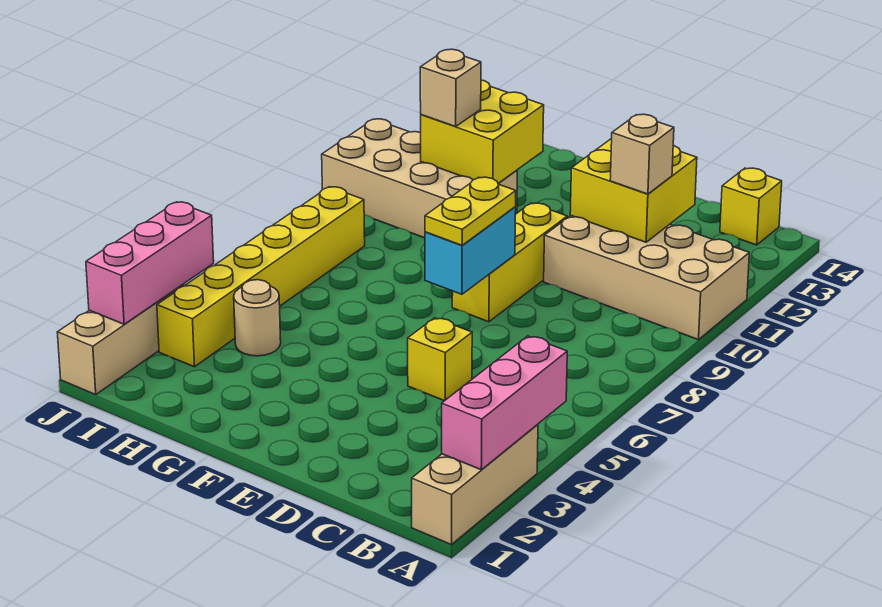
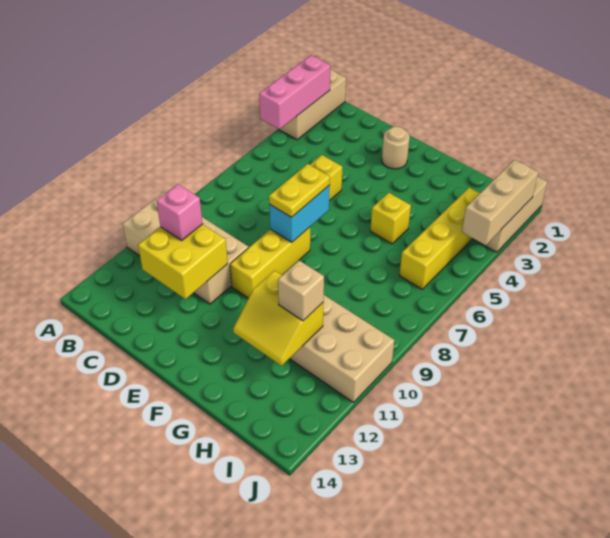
yellow brick B14 level 1 -> yellow brick G5 level 1
tan brick C11 level 3 -> pink brick C11 level 3
yellow brick G11:H12 level 2 -> yellow slope G11:H12 level 2 top 11
tan round brick H4 level 1 -> tan round brick E2 level 1
yellow brick I3:I8 level 1 -> yellow brick I3:I6 level 1
pink brick J2:J4 level 2 -> tan brick J2:J4 level 2

